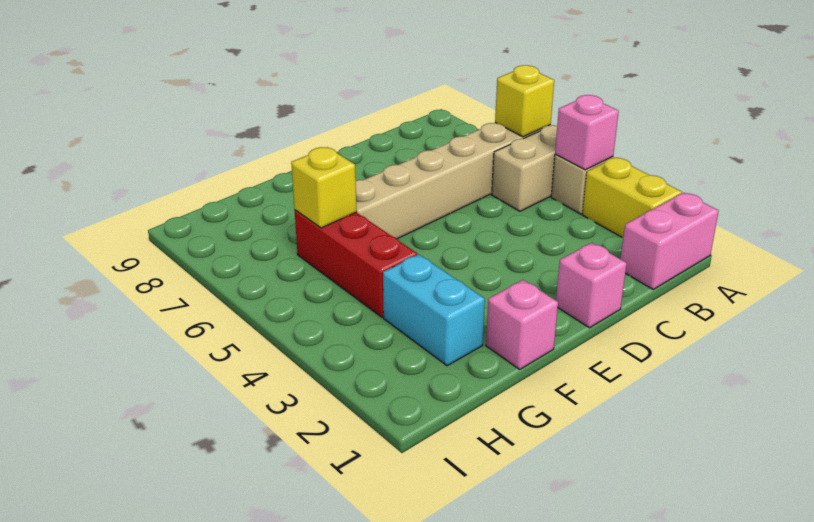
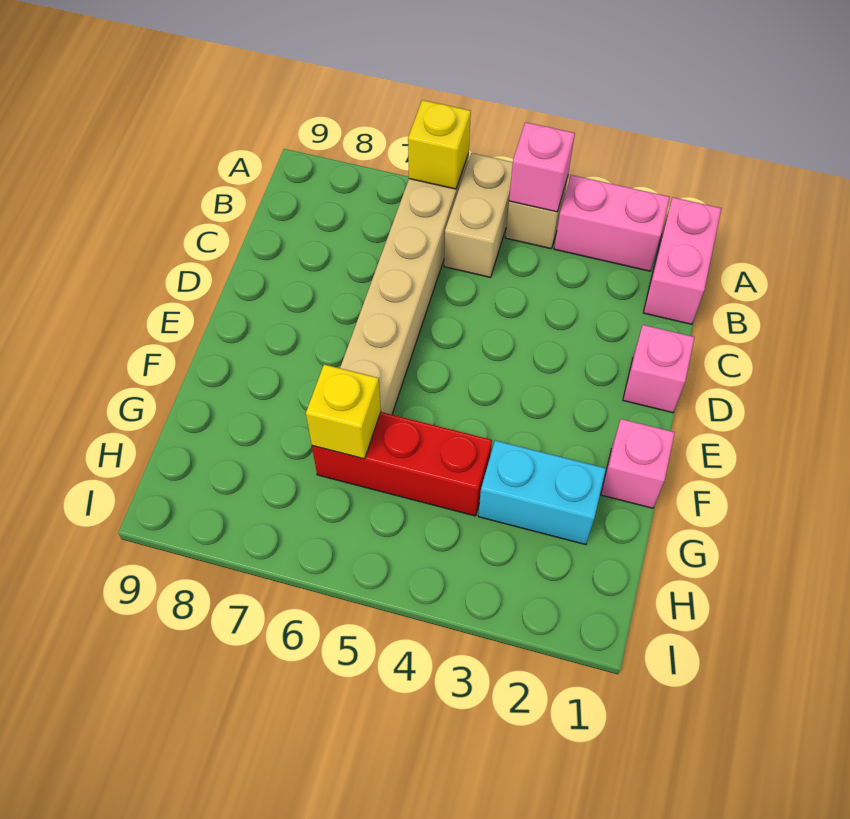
yellow brick A2:A3 level 1 -> pink brick A2:A3 level 1

